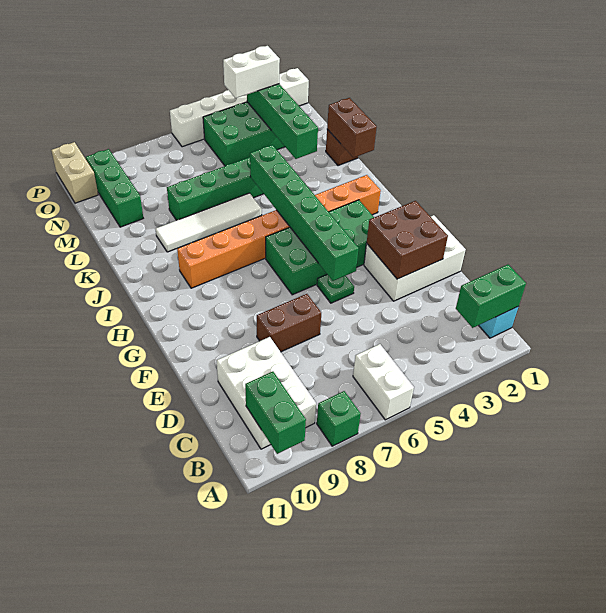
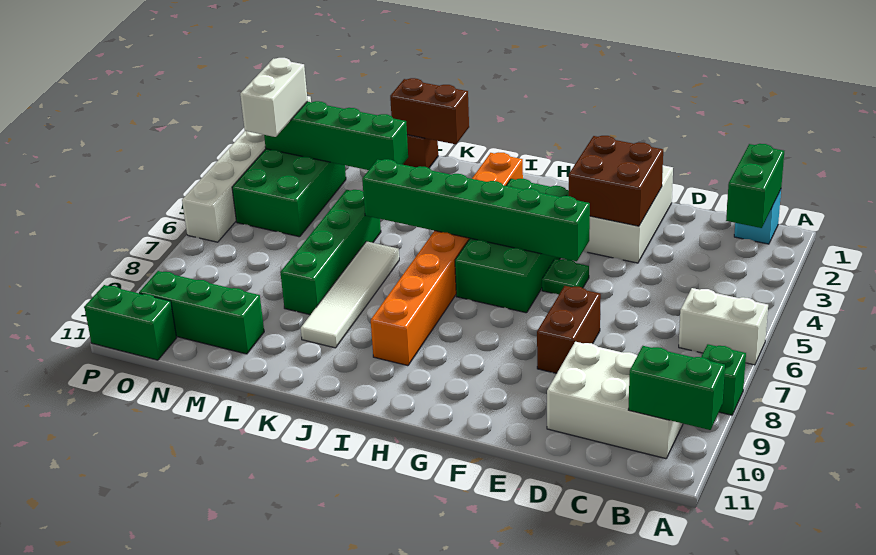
tan brick O11:P11 level 1 -> green brick O11:P11 level 1

